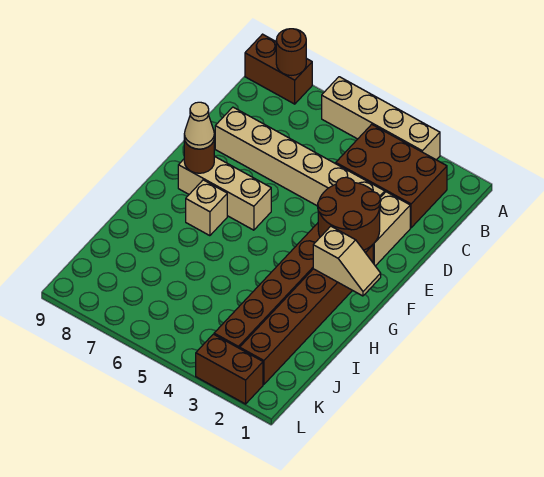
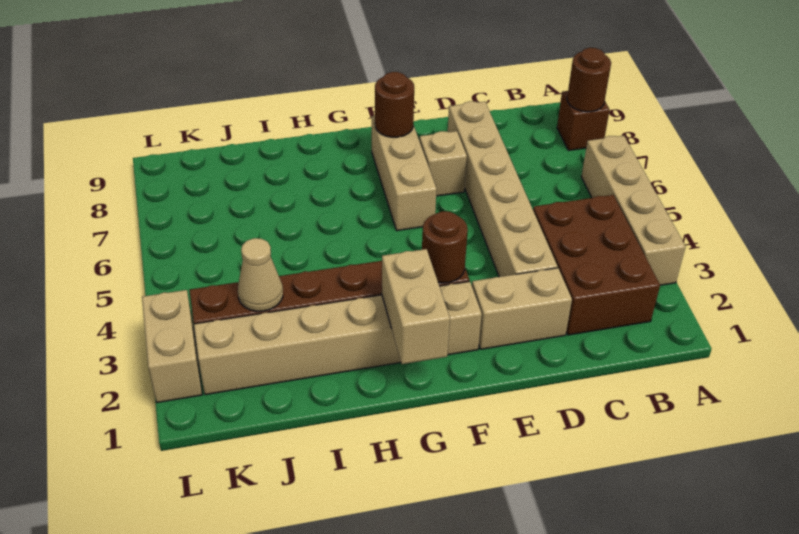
brown brick A8:A9 level 1 -> brown brick A8 level 1
brown round brick E2:F3 level 2 -> brown round brick F3 level 2
brown brick F2:K2 level 1 -> tan brick F2:K2 level 1
tan cone F8 level 3 -> tan cone J3 level 2
tan slope G1:G2 level 2 top 2 -> tan brick G1:G2 level 2
tan brick G7 level 1 -> tan brick E7 level 1
brown brick L2:L3 level 1 -> tan brick L2:L3 level 1

